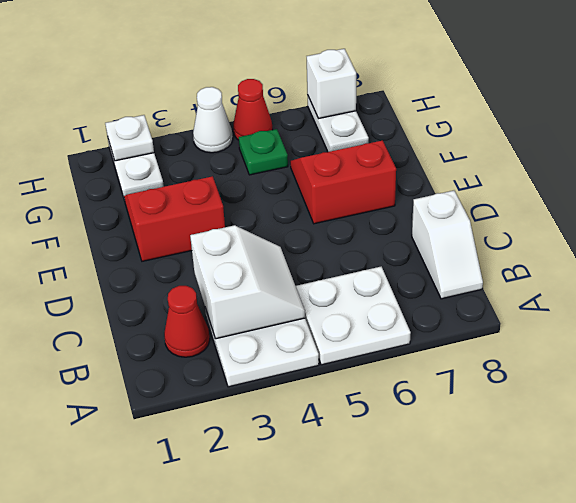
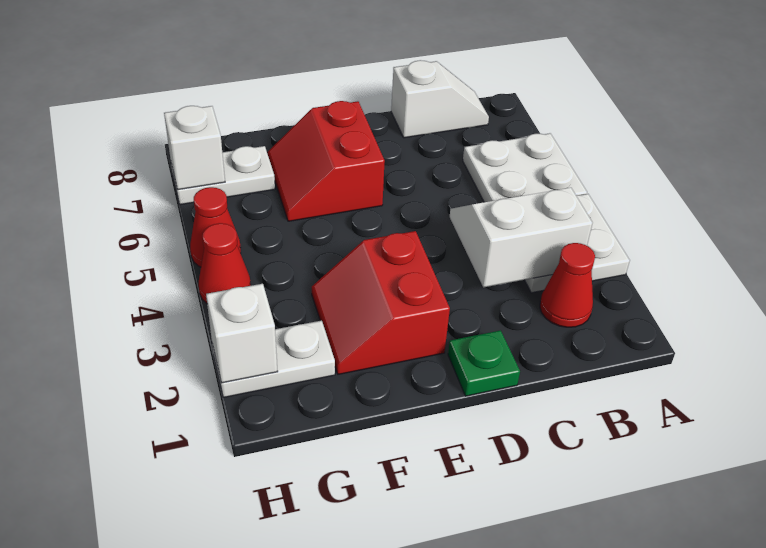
green plate G5 level 1 -> green plate D1 level 1
white plate H2 level 2 -> white brick H2 level 2
white cone H4 level 1 -> red cone H4 level 1

